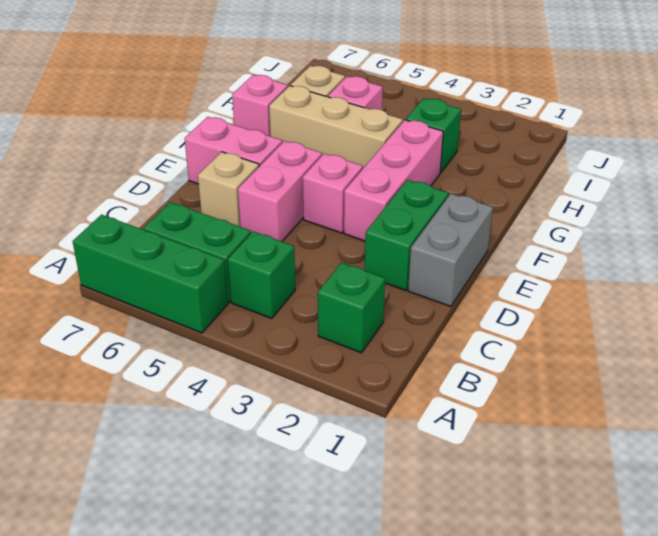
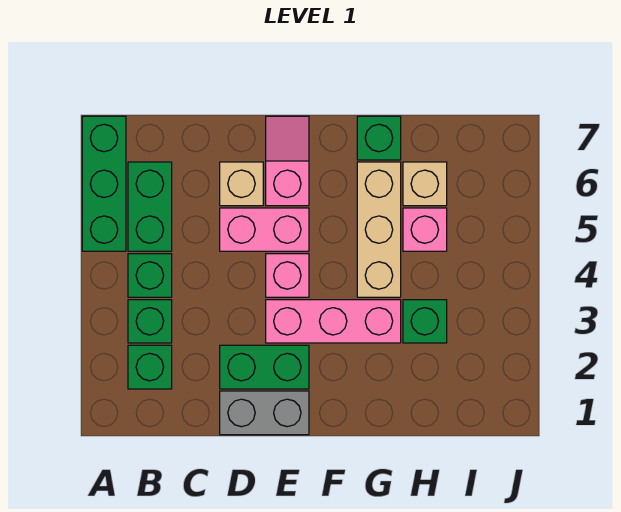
none -> green brick B3 level 1
pink brick E6:E7 level 1 -> pink slope E6:E7 level 1 top 6
pink brick G7 level 1 -> green brick G7 level 1

